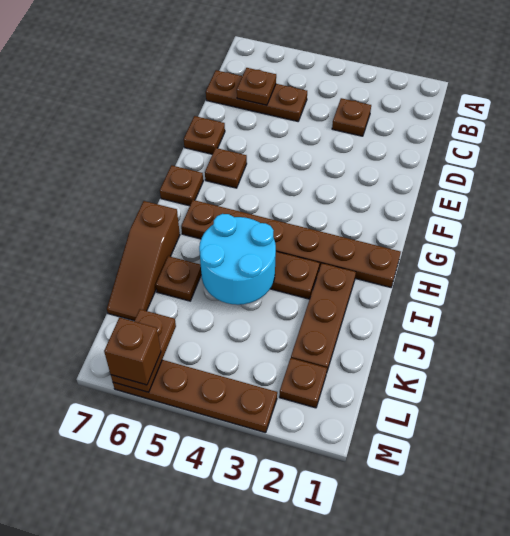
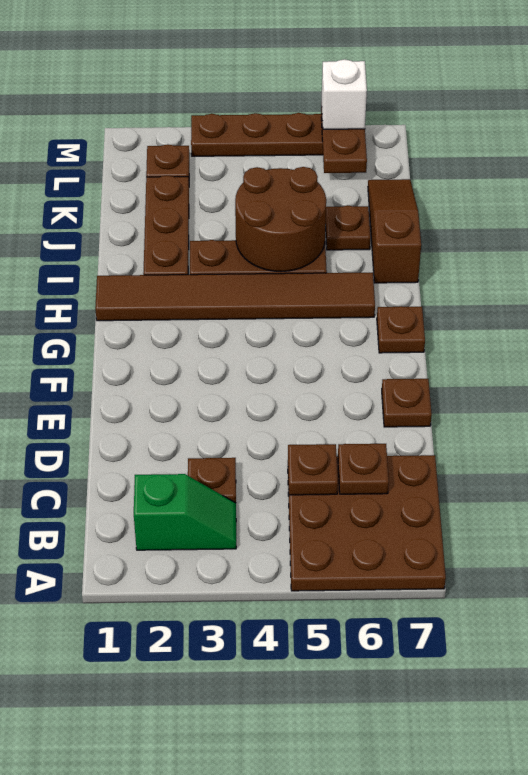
none -> green slope B2:B3 level 1 top 2
brown plate C5:C7 level 1 -> brown plate A5:C7 level 1
brown plate F6 level 1 -> brown plate C5 level 2
brown plate H1:H6 level 1 -> brown tile H1:H6 level 1
cyan round brick I4:J5 level 2 -> brown round brick I4:J5 level 2
brown brick M6 level 3 -> white brick M6 level 3

